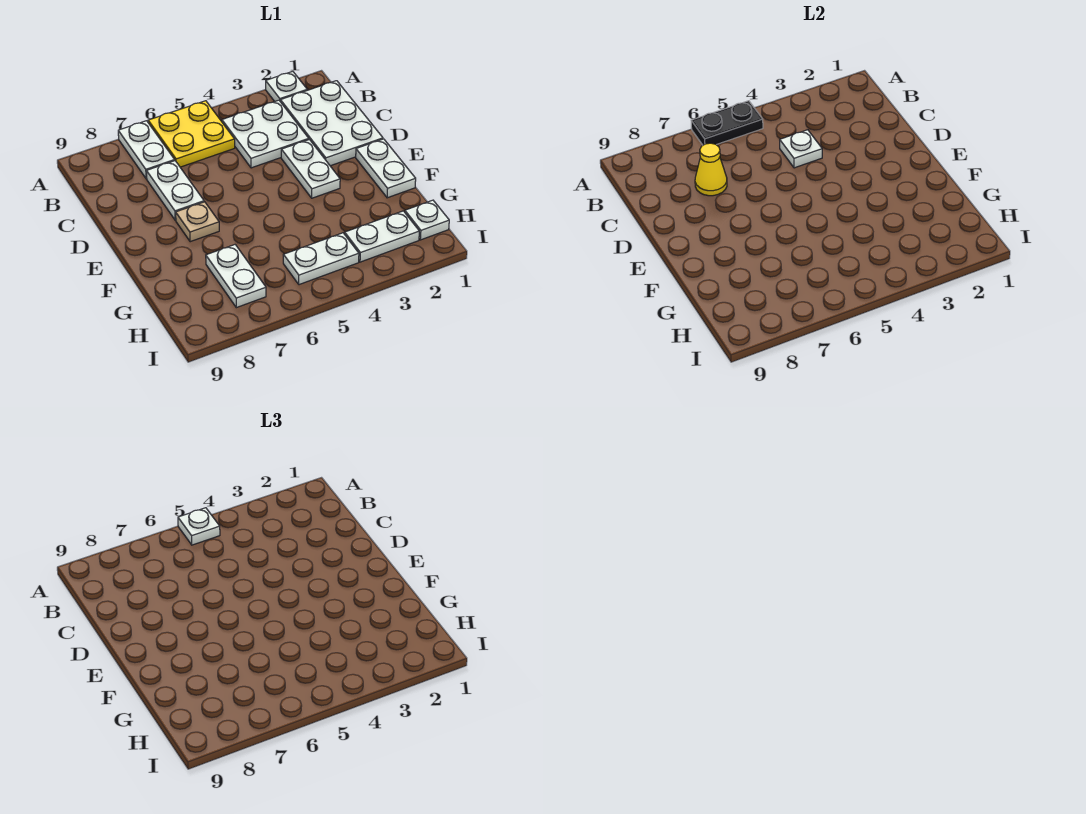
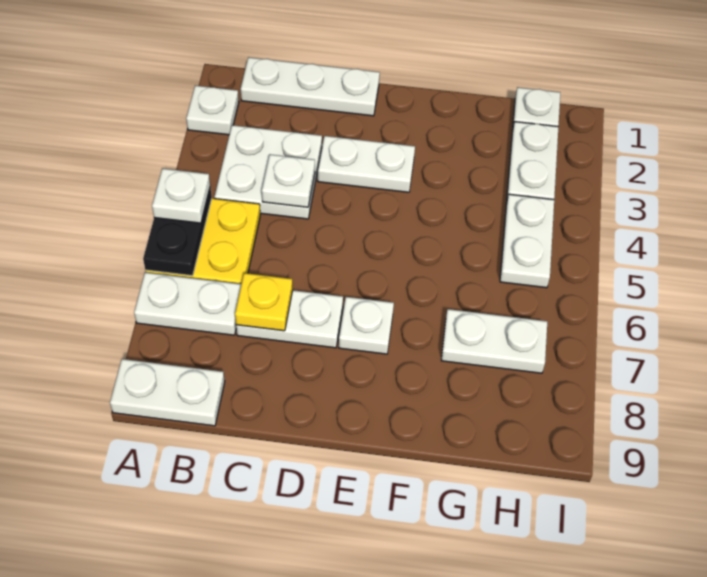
white plate B1:D2 level 1 -> white plate B1:D1 level 1
yellow cone C7 level 2 -> yellow plate C7 level 2
white plate E1:F1 level 1 -> white plate A9:B9 level 1
tan plate E7 level 1 -> white plate E7 level 1

